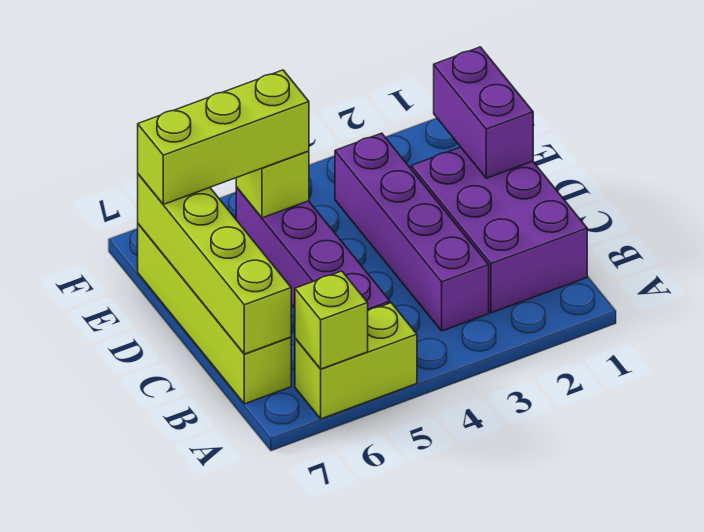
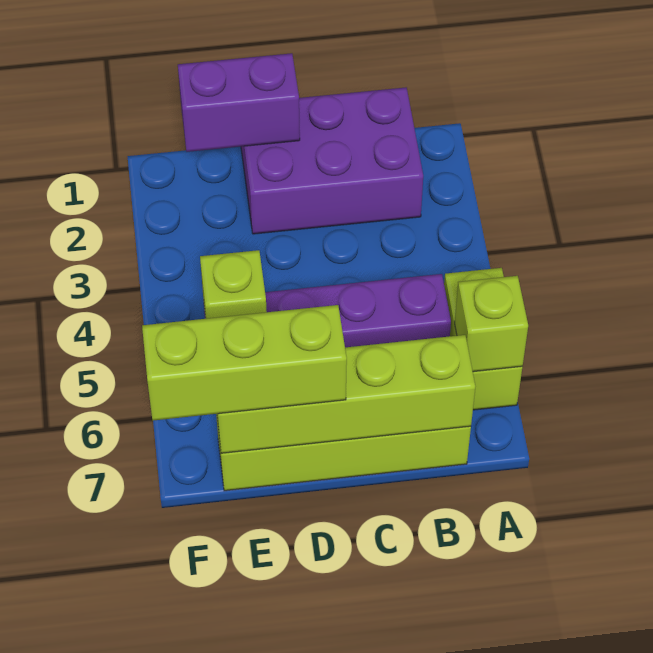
purple brick B3:E3 level 1 -> none
lime brick E5:E7 level 3 -> lime brick D7:F7 level 3

